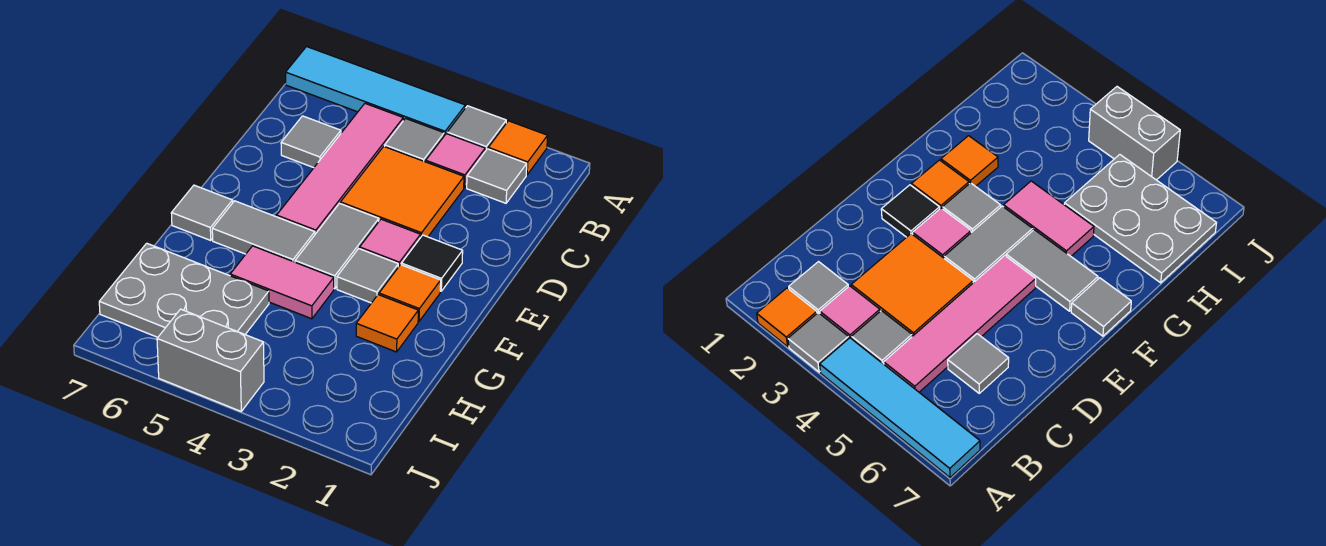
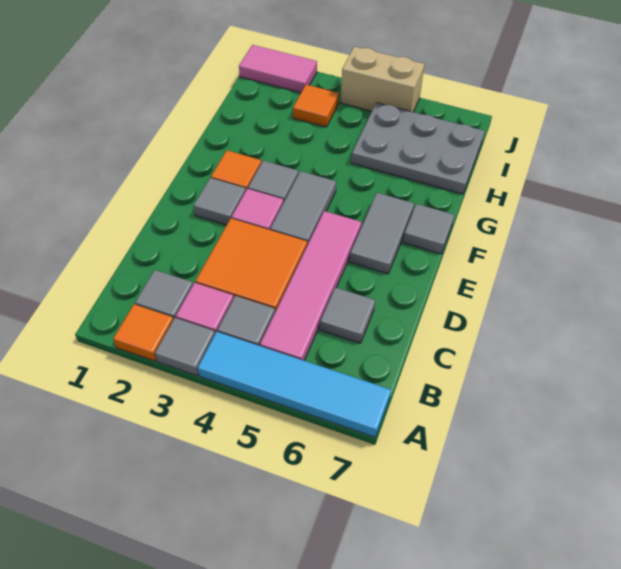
black tile E2 level 1 -> grey tile E2 level 1
grey tile F5:F6 level 1 -> grey tile E6:F6 level 1
orange tile G2 level 1 -> orange tile I3 level 1
pink tile G4:G5 level 1 -> pink tile J1:J2 level 1
grey brick J4:J5 level 1 -> tan brick J4:J5 level 1

